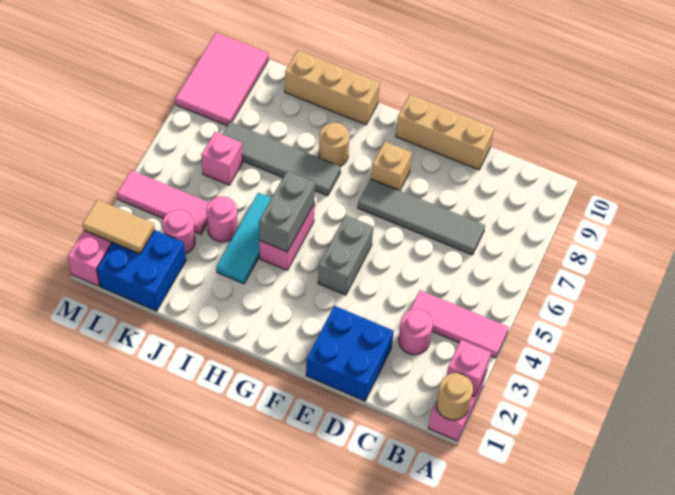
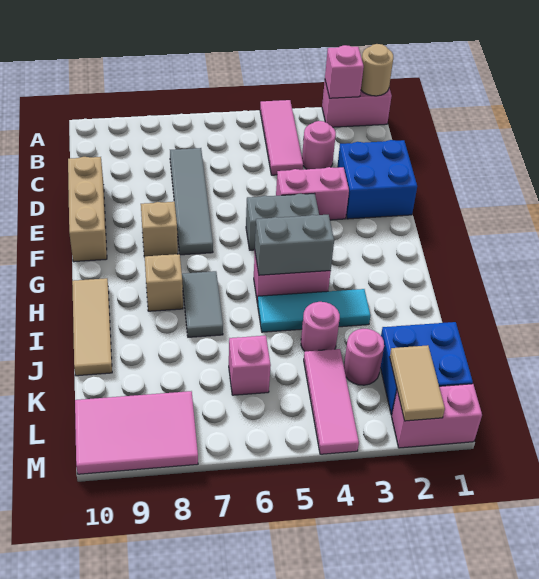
none -> pink brick E3:E4 level 1
grey tile H7:K7 level 1 -> grey tile H7:I7 level 1
tan round brick H8 level 1 -> tan brick H8 level 1
tan brick H10:J10 level 1 -> tan tile H10:J10 level 1

